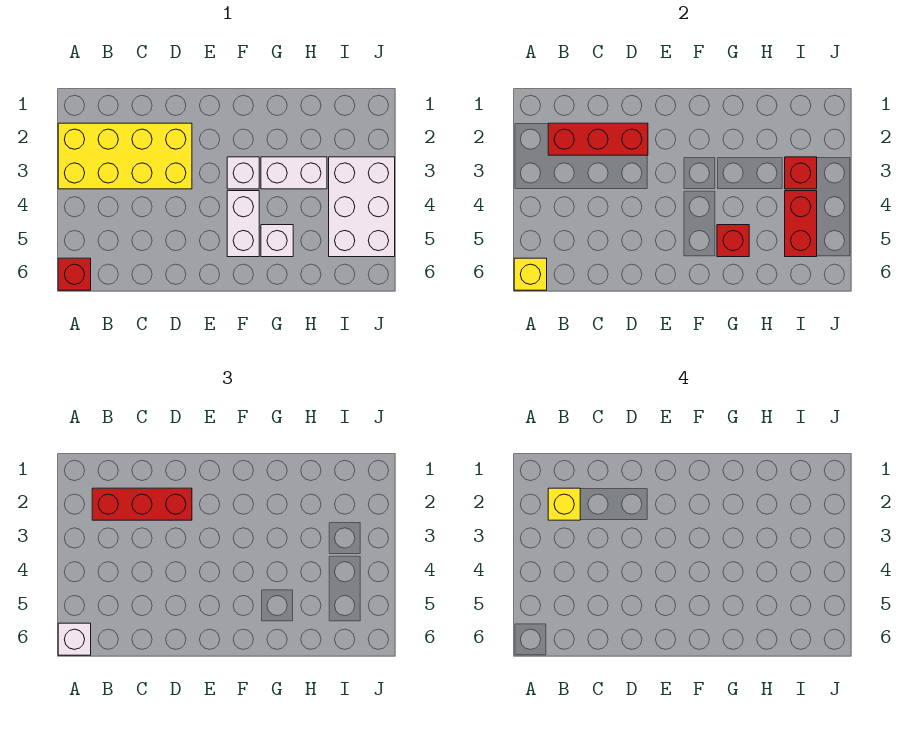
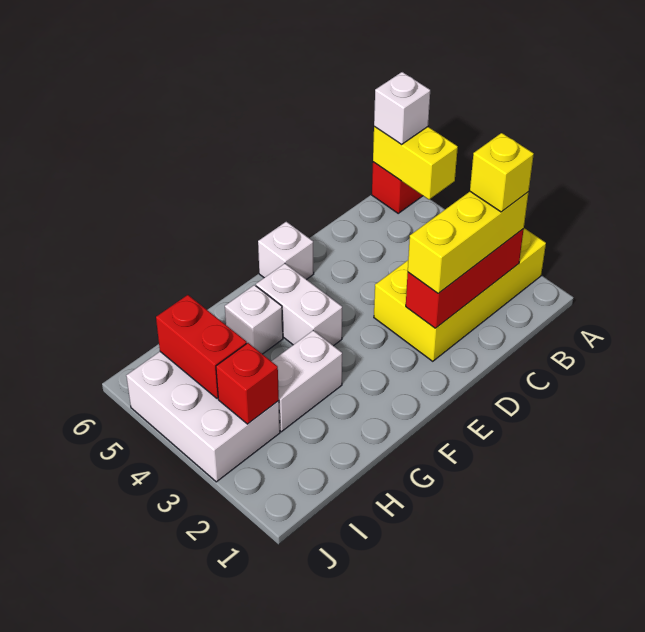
yellow brick A6 level 2 -> yellow brick A5:A6 level 2
red brick B2:D2 level 3 -> yellow brick B2:D2 level 3
white brick F3 level 1 -> white brick E6 level 1
red brick G5 level 2 -> none

